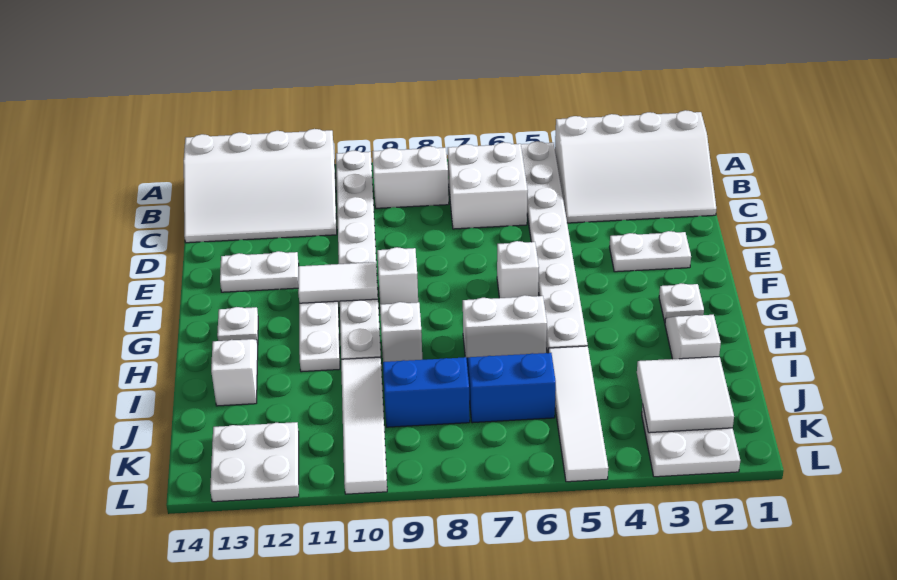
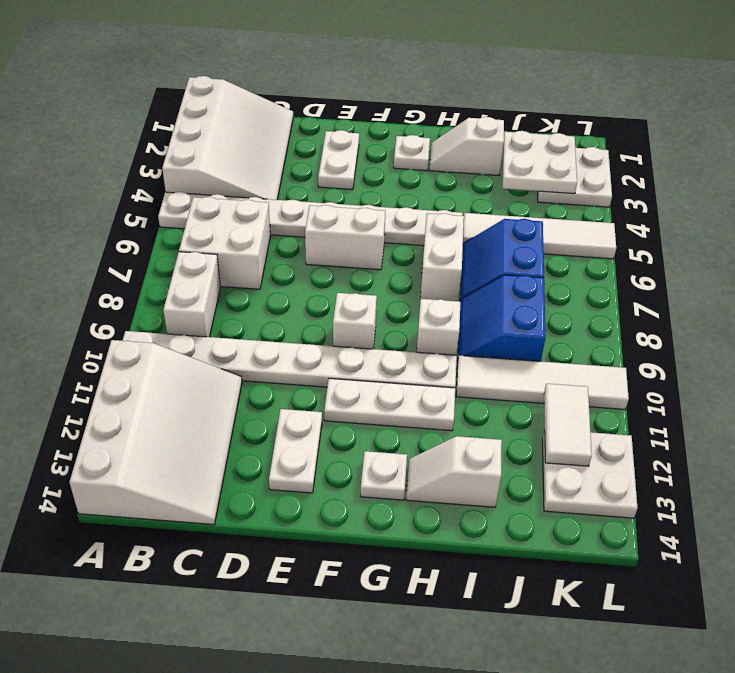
white brick F6 level 1 -> white brick E6:F6 level 1
white tile F10:F11 level 2 -> white tile K11:K12 level 2
white tile J2:K3 level 2 -> white plate J2:K3 level 2

